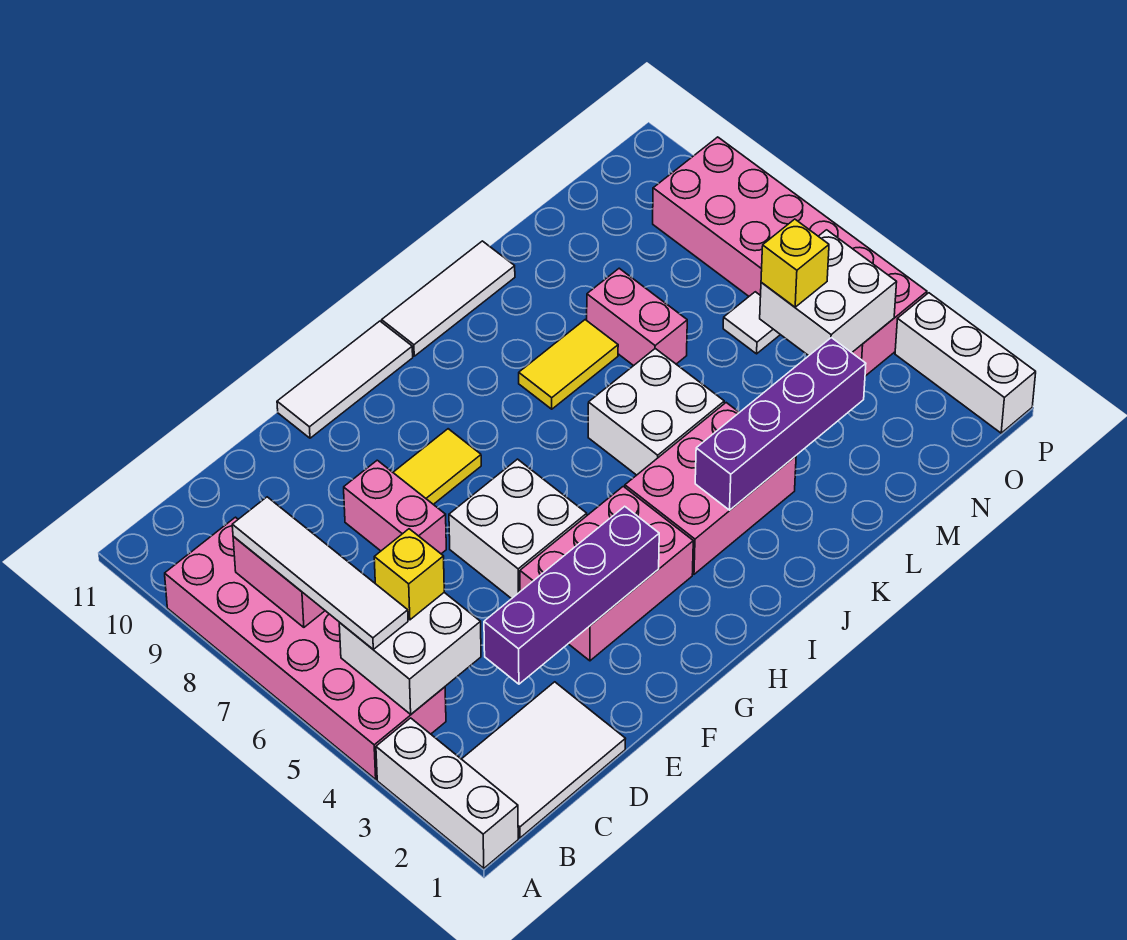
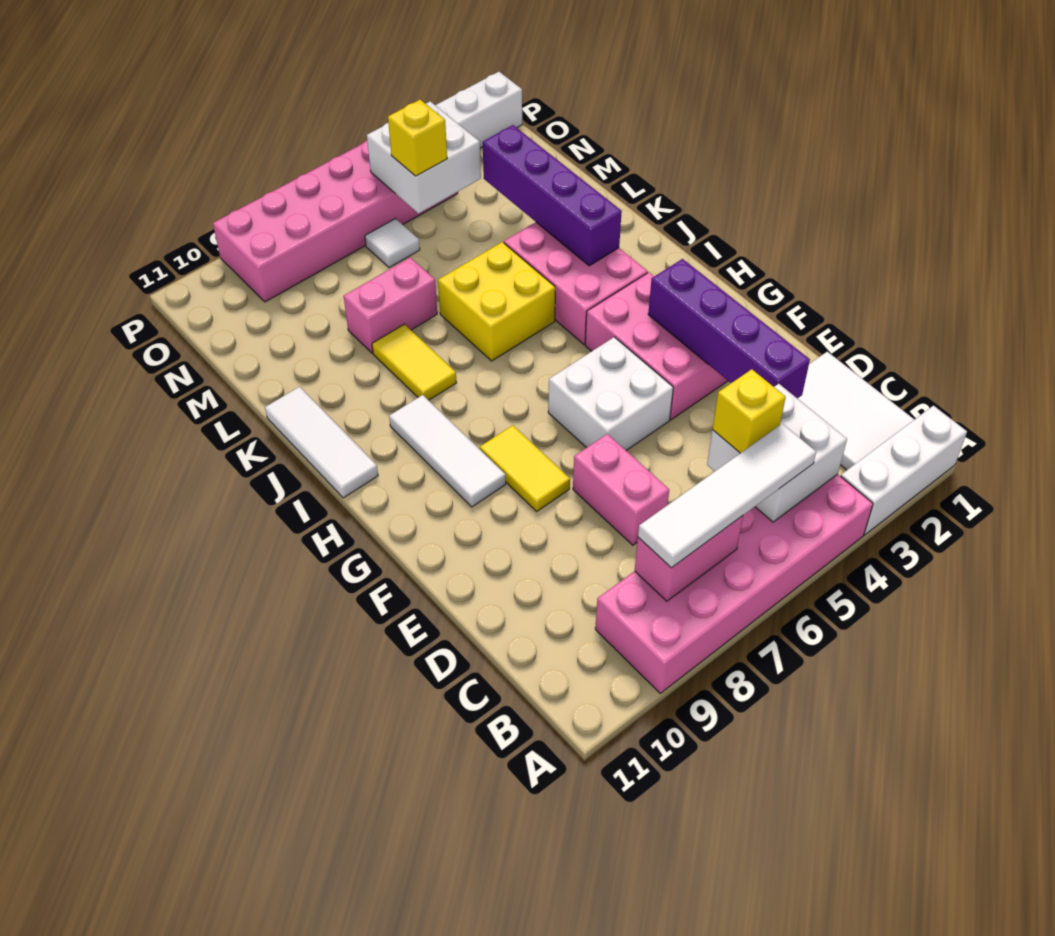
pink brick E7:E8 level 1 -> pink brick D7:E7 level 1
white tile F11:H11 level 1 -> white tile G9:I9 level 1
white brick J5:K6 level 1 -> yellow brick J5:K6 level 1

